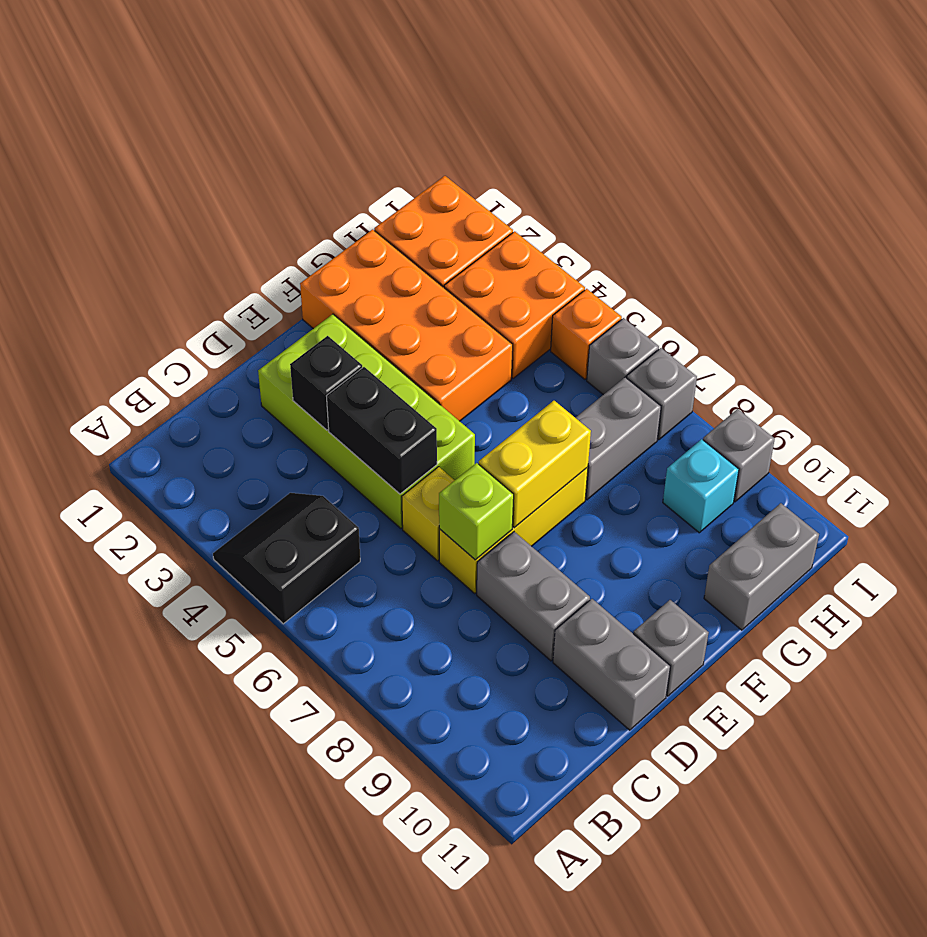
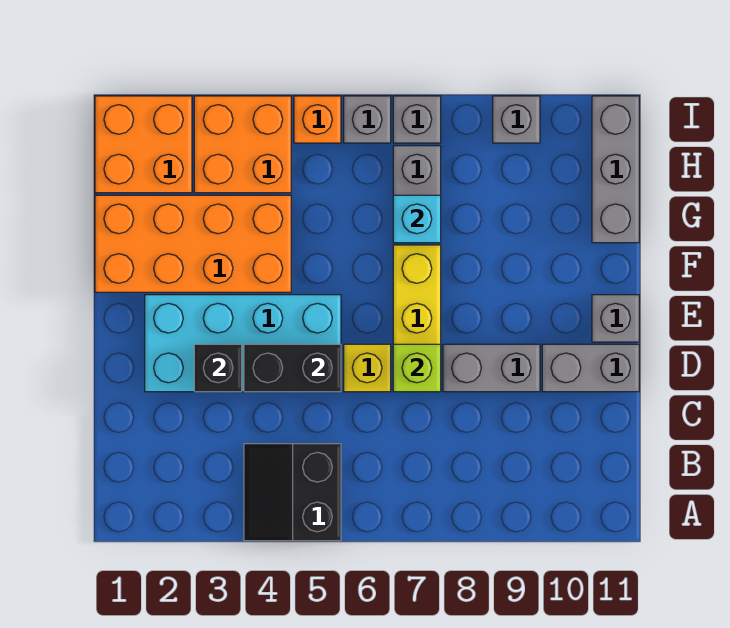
lime brick D2:E5 level 1 -> cyan brick D2:E5 level 1
yellow brick E7:F7 level 2 -> none
grey brick G11:H11 level 1 -> grey brick G11:I11 level 1
cyan brick H9 level 1 -> cyan brick G7 level 2

